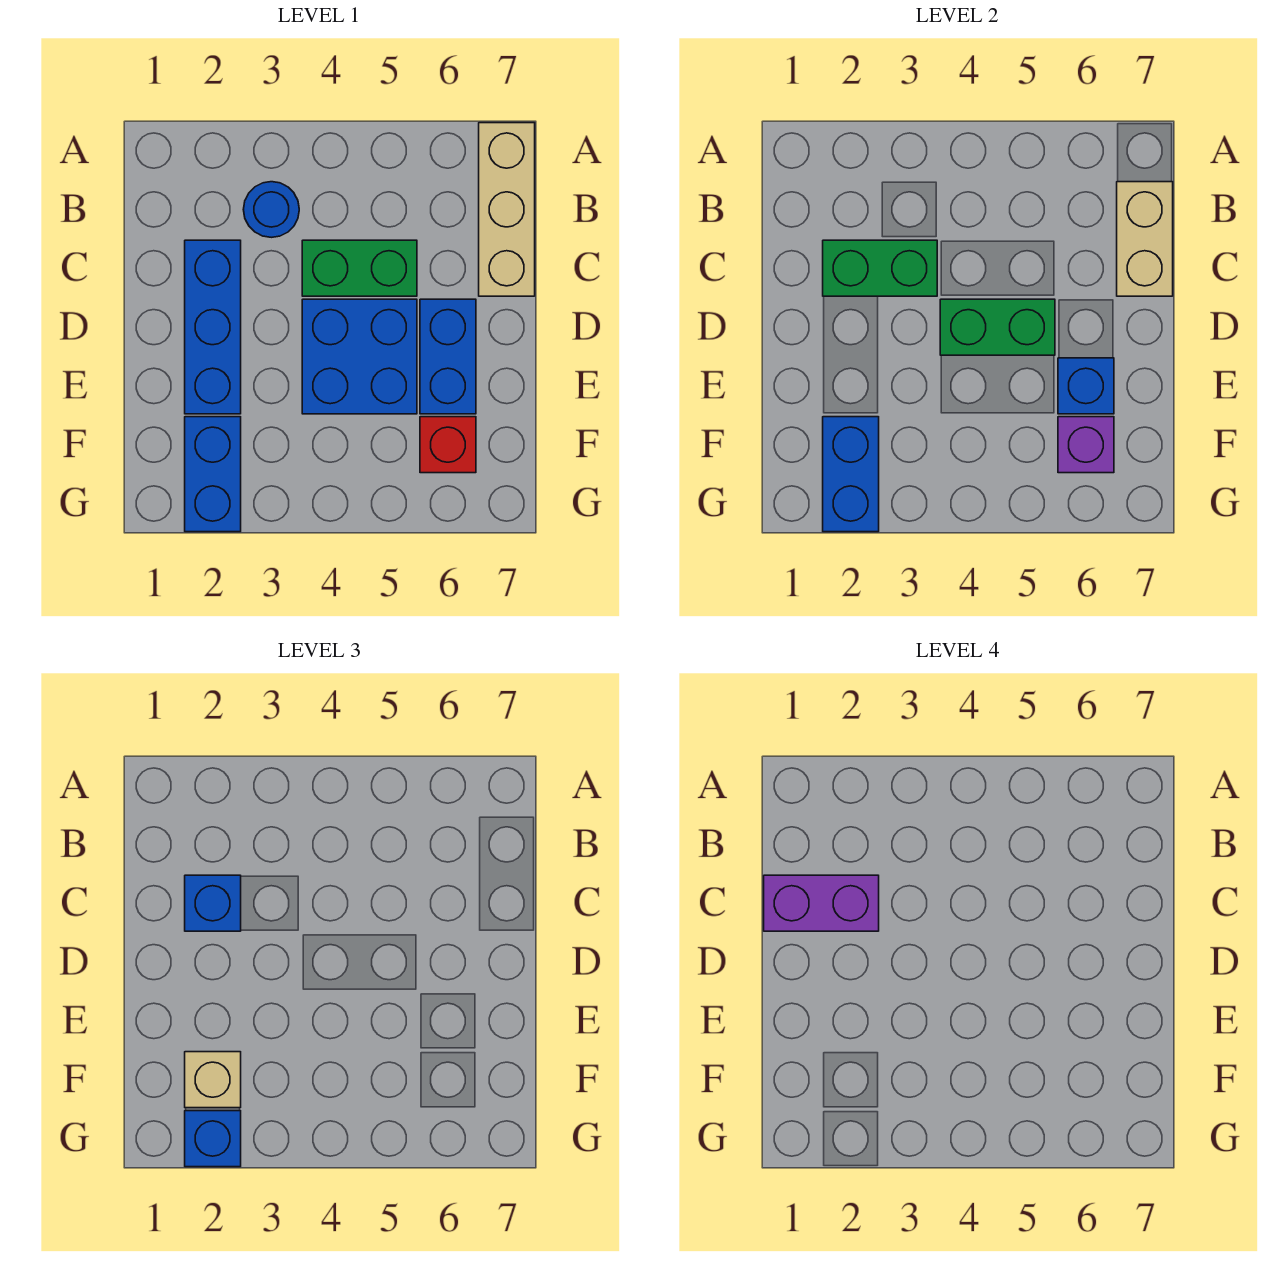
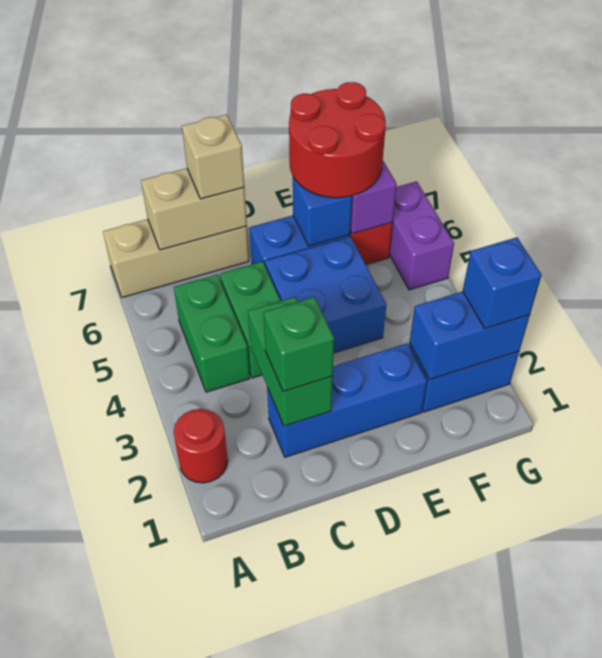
none -> red round brick A2 level 1
blue round brick B3 level 1 -> none
purple brick C1:C2 level 4 -> purple brick G5:G6 level 1
blue brick C2 level 3 -> green brick C2 level 3
green brick D4:D5 level 2 -> green brick B4:B5 level 1
none -> red round brick E6:F7 level 3
tan brick F2 level 3 -> tan brick C7 level 3

